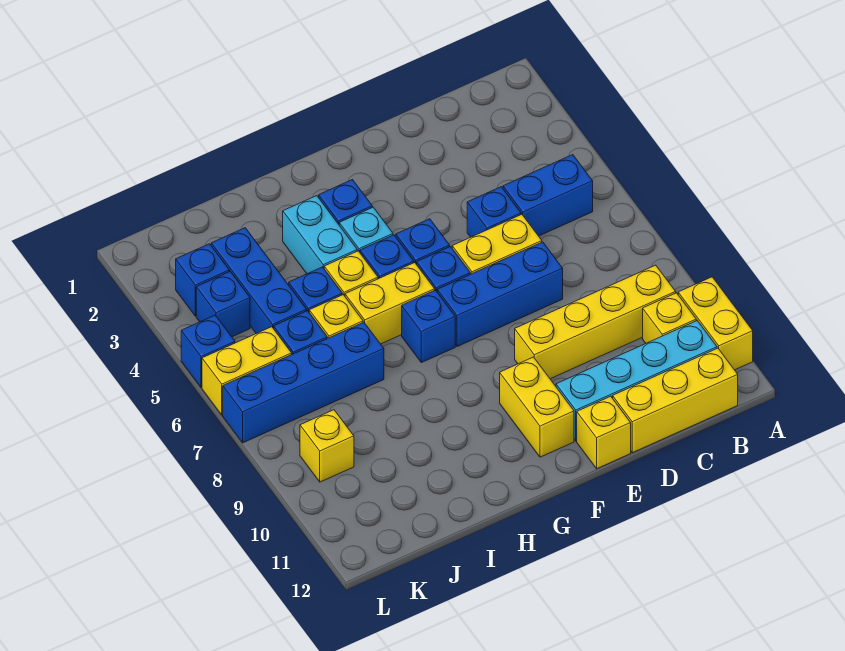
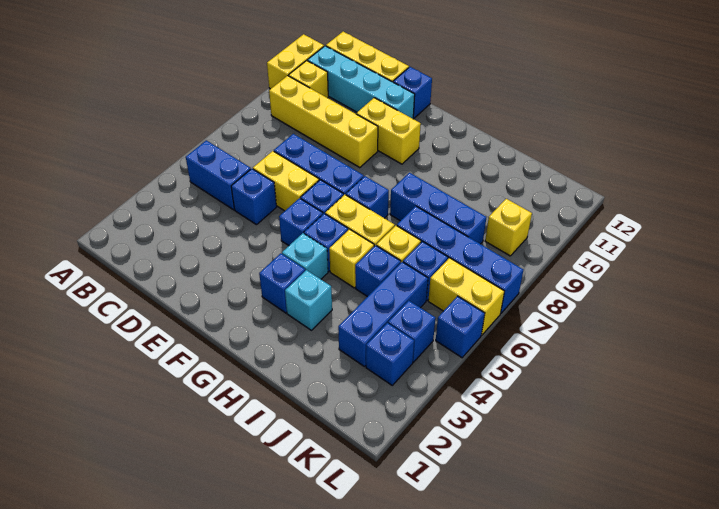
yellow brick E12 level 1 -> blue brick E12 level 1
yellow brick F10:F11 level 1 -> yellow brick E10:F10 level 1
cyan brick H3:H4 level 1 -> cyan brick H3 level 1
none -> blue brick H8:J8 level 1

